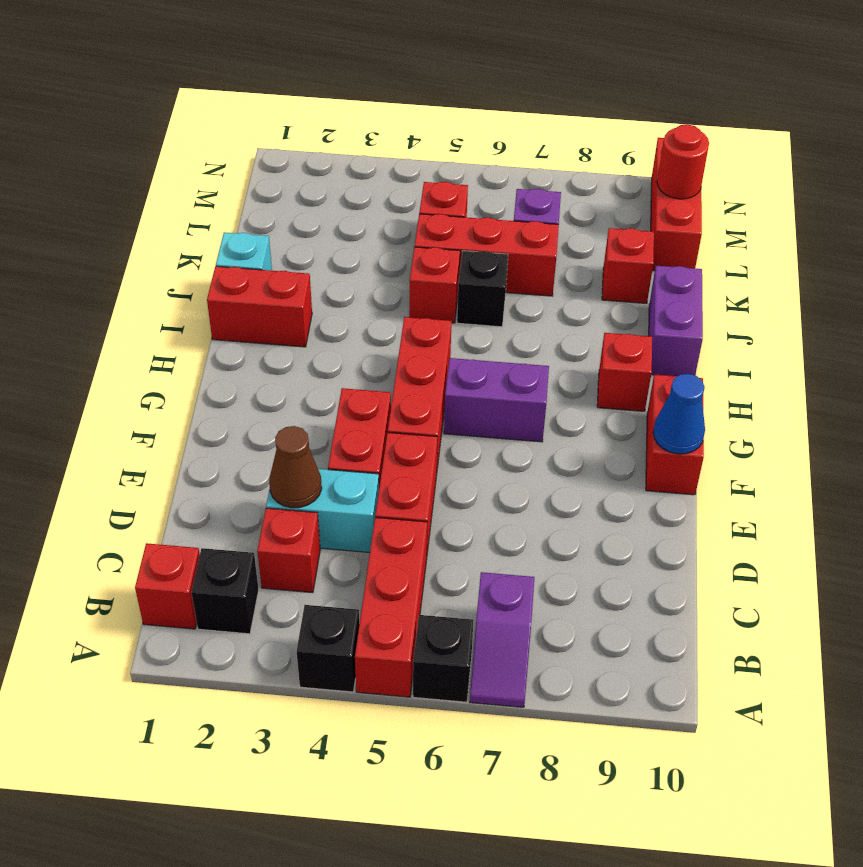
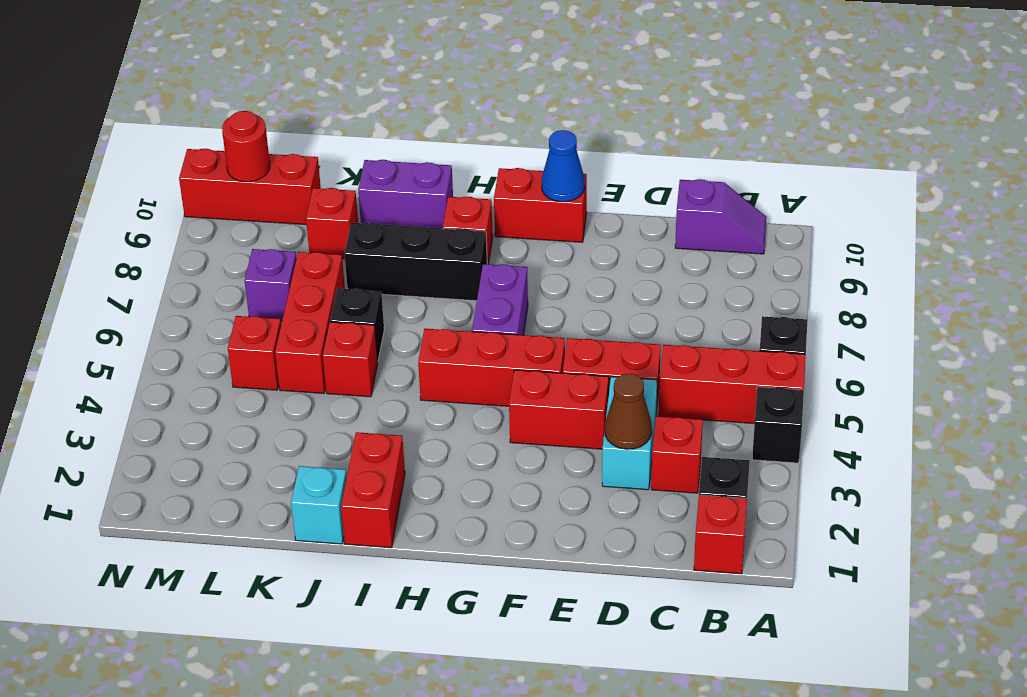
purple slope A7:B7 level 1 top B -> purple slope B10:C10 level 1 top C
none -> black brick H8:J8 level 1

